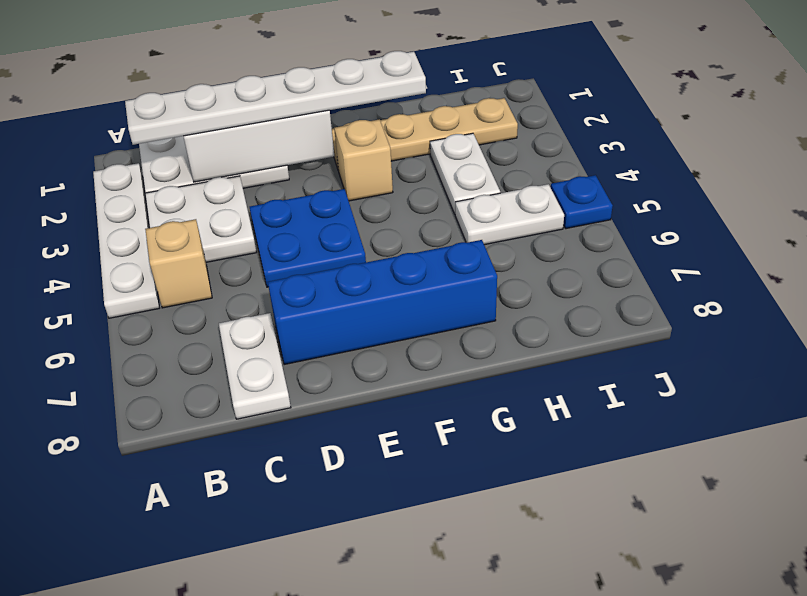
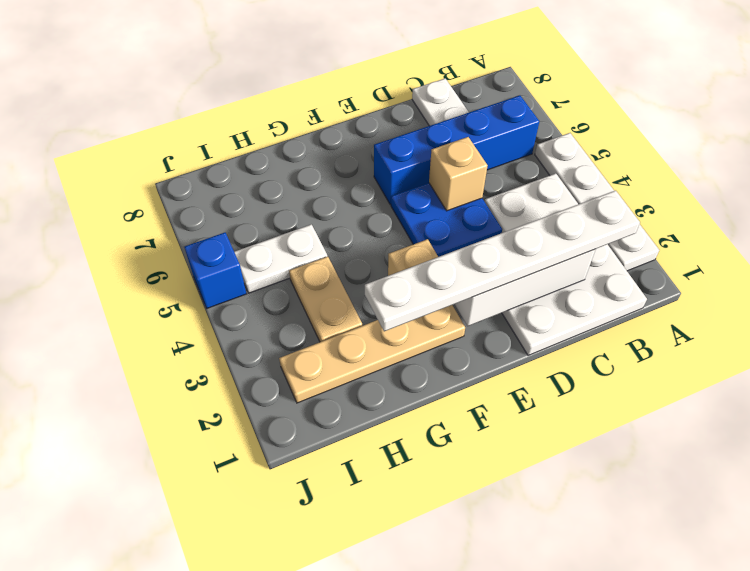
tan brick B5 level 1 -> tan brick D5 level 2
blue brick D7:G7 level 1 -> blue brick B6:E6 level 1
white plate H3:H4 level 1 -> tan plate H3:H4 level 1
blue plate J5 level 1 -> blue brick J5 level 1

